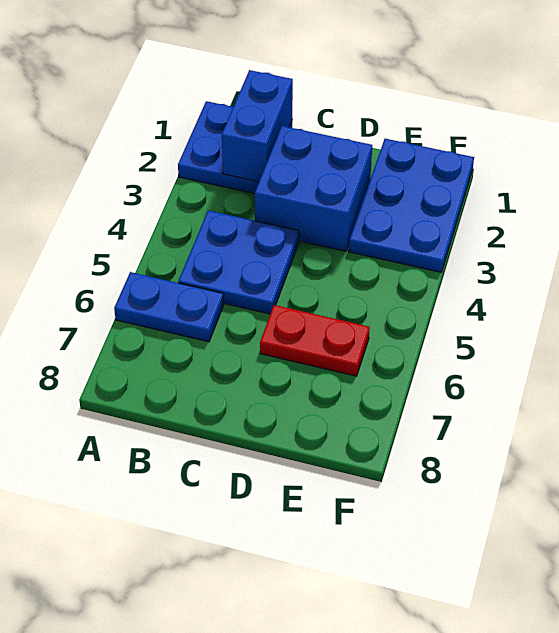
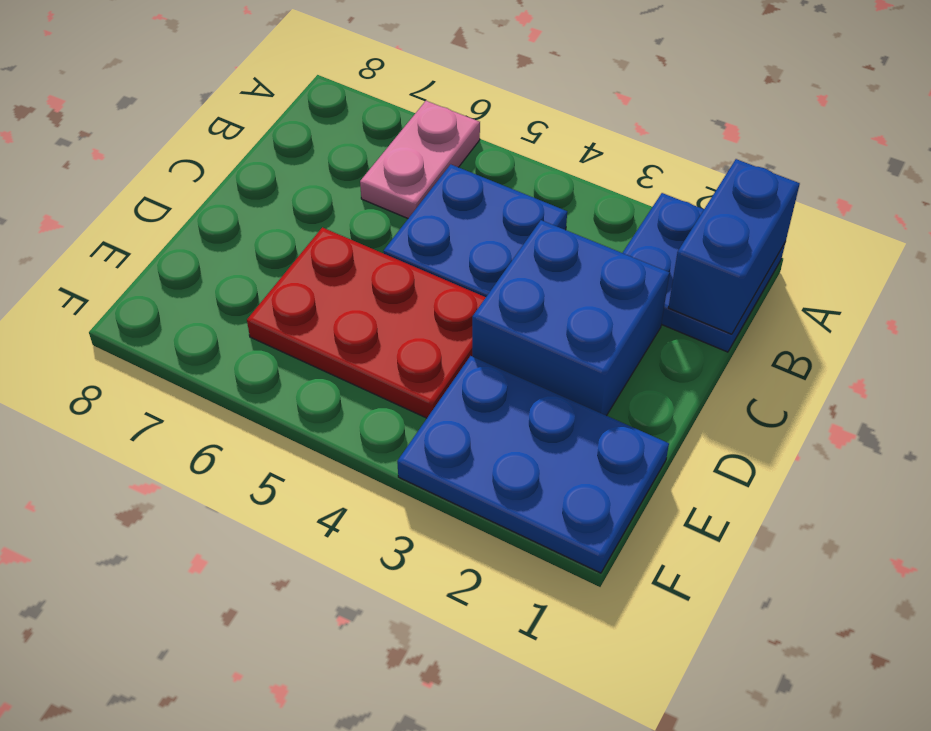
blue plate A6:B6 level 1 -> pink plate A6:B6 level 1
blue brick B1:B2 level 2 -> blue brick A1:B1 level 2
red plate D6:E6 level 1 -> red plate D4:E6 level 1

